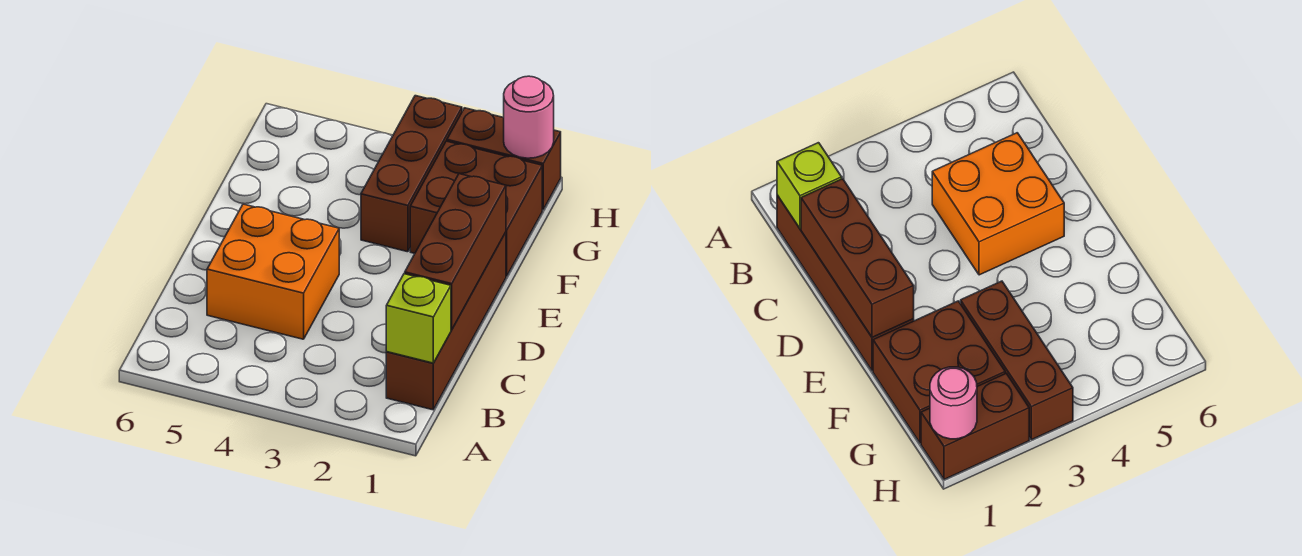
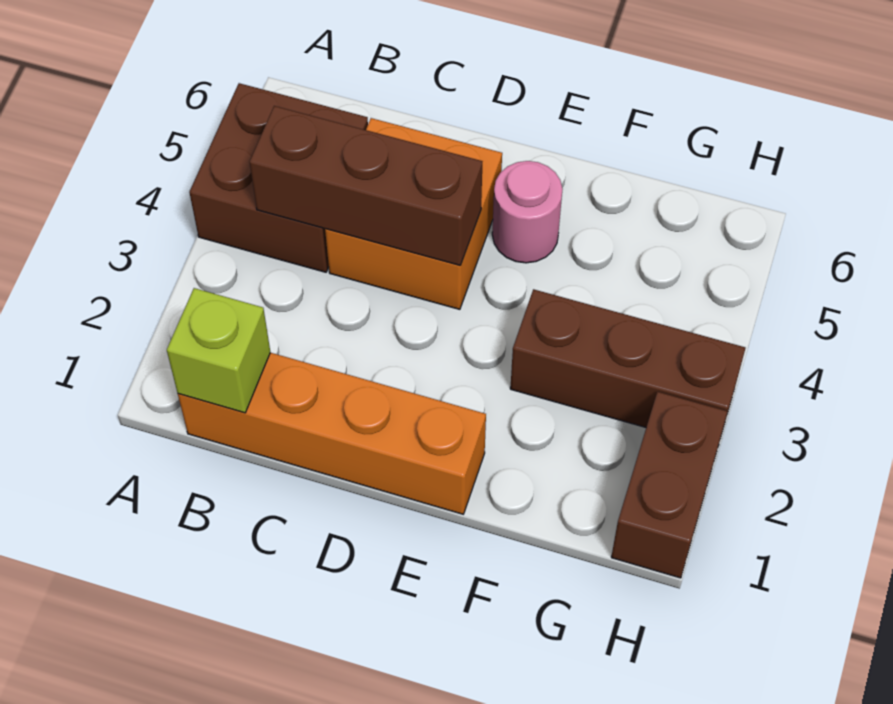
brown brick B1:E1 level 1 -> orange brick B1:E1 level 1
brown brick C1:E1 level 2 -> brown brick B4:D4 level 2
brown brick F1:G2 level 1 -> brown brick A4:B5 level 1
pink round brick H1 level 2 -> pink round brick E5 level 1

